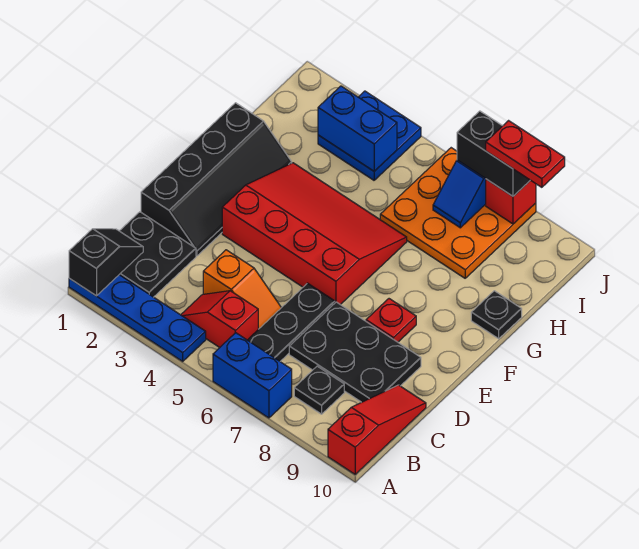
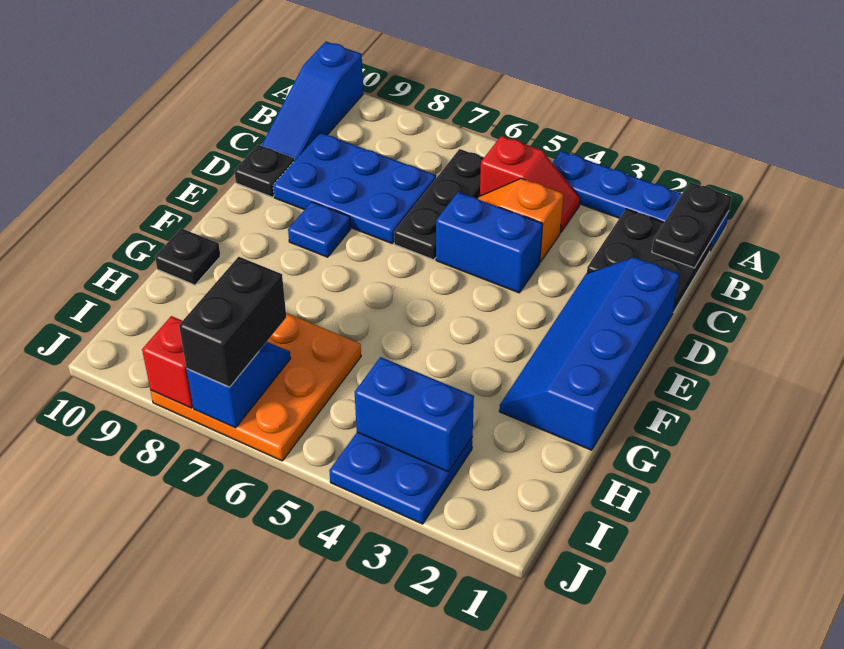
black slope A1:B1 level 2 top A -> black plate A1:B1 level 2
blue brick A6:A7 level 1 -> blue brick D4:D5 level 1
red slope A10:C10 level 1 top A -> blue slope A10:C10 level 1 top A
black plate B8 level 1 -> black plate D10 level 1
black plate C7:D9 level 1 -> blue plate C7:D9 level 1
black slope D1:G2 level 1 top 1 -> blue slope D1:G2 level 1 top 1
red slope E3:G6 level 1 top E -> none
red plate E8 level 1 -> blue plate E8 level 1
black brick J7:J8 level 3 -> black brick I7:J7 level 3
red plate J8:J9 level 4 -> none

